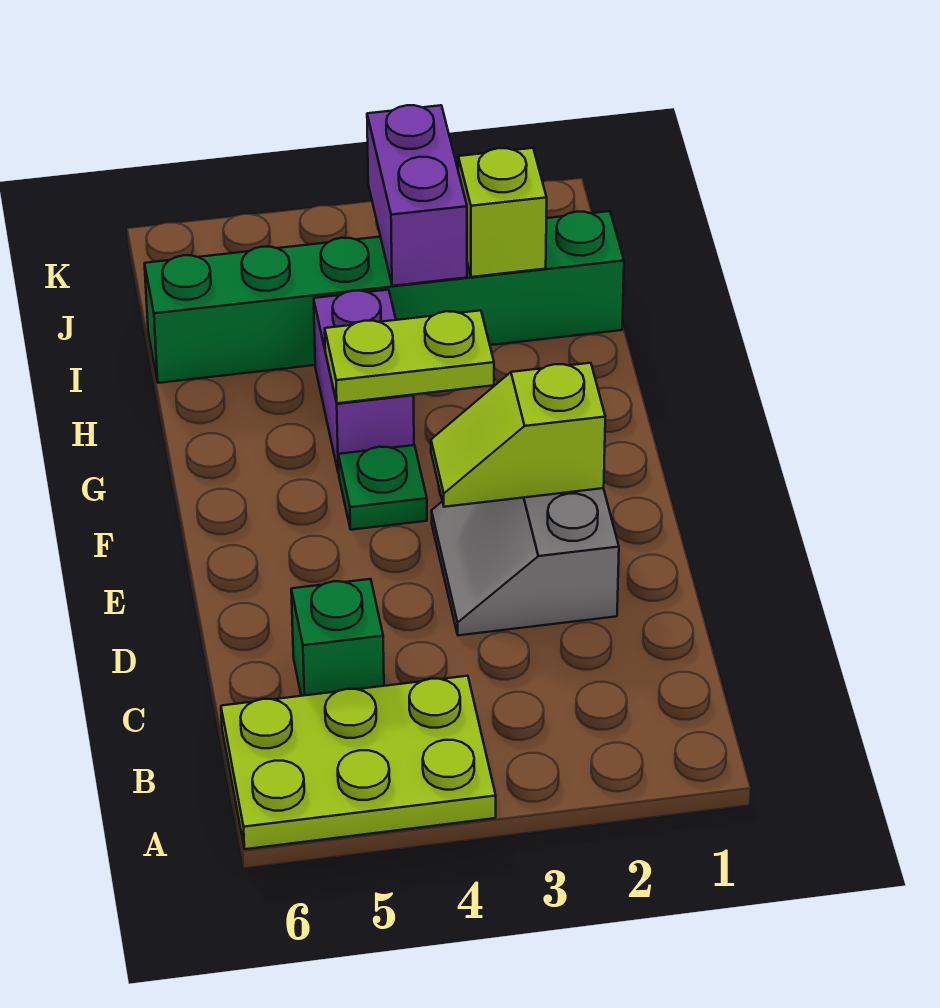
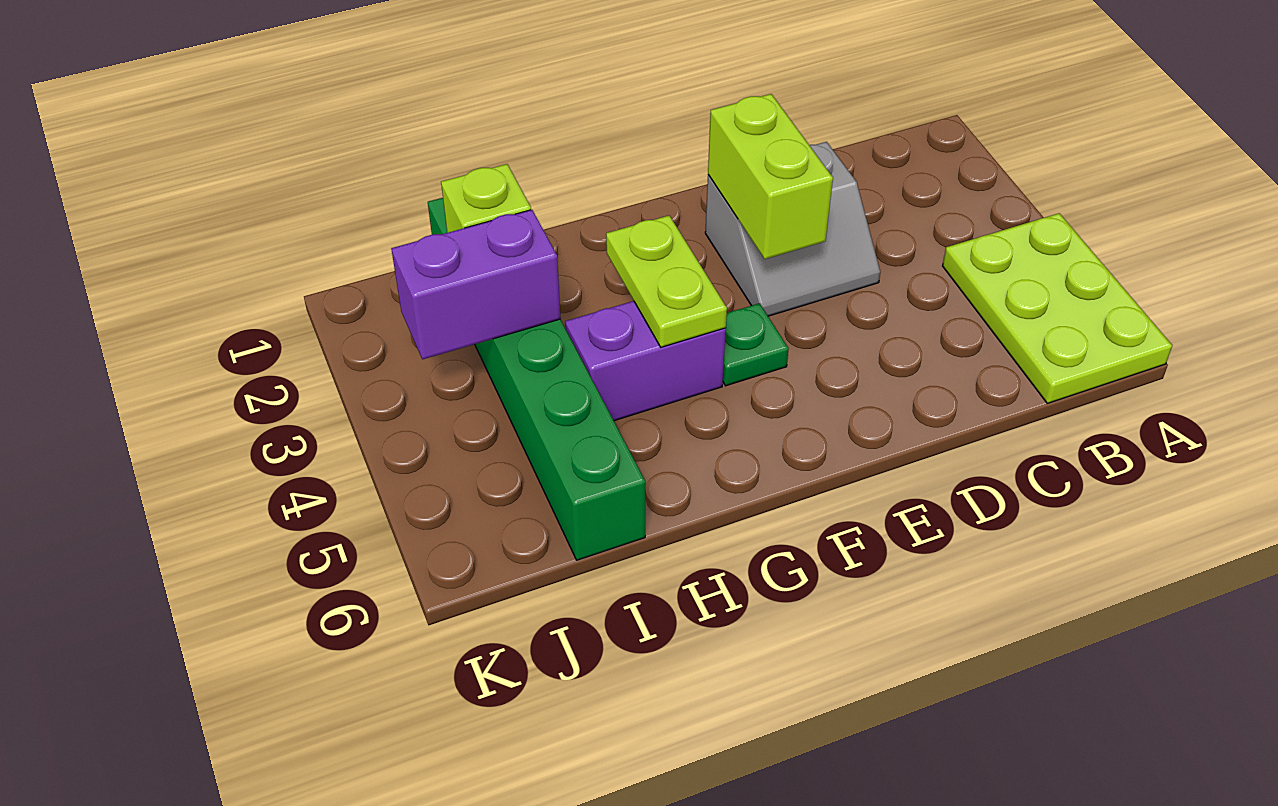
green brick C5 level 1 -> none
lime slope E2:E3 level 2 top 2 -> lime brick E2:E3 level 2

